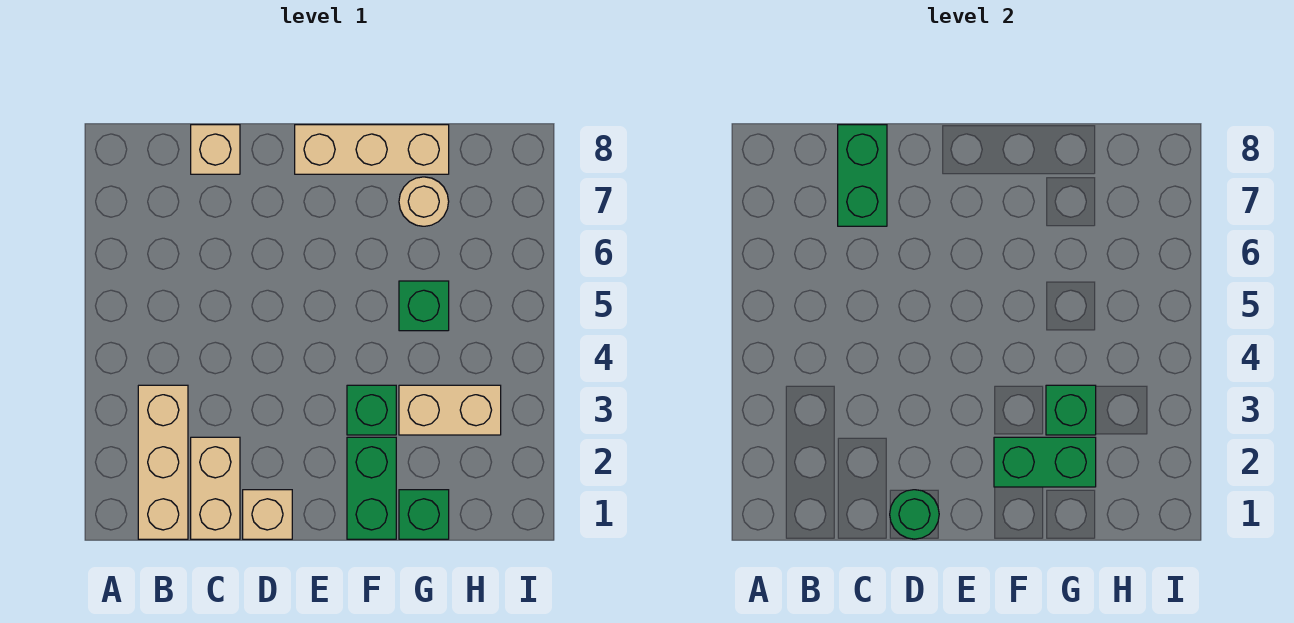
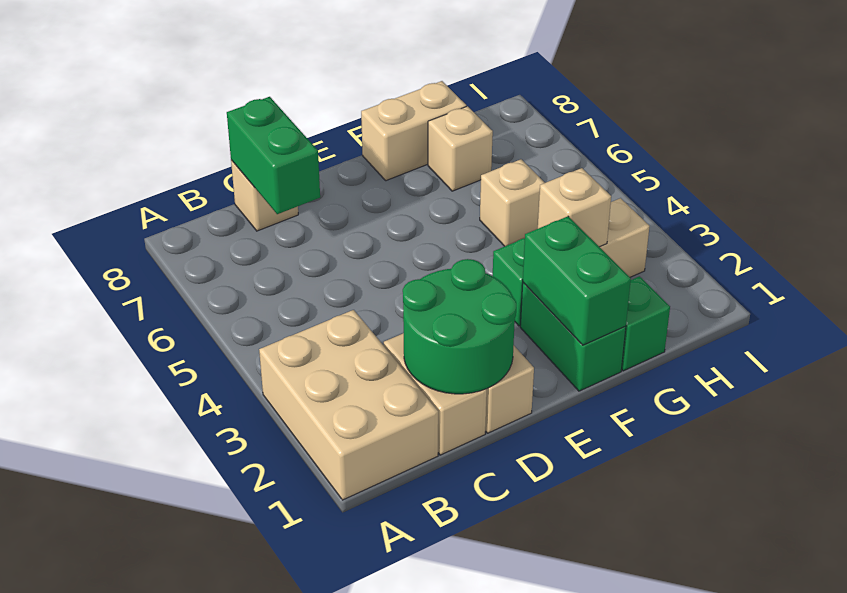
tan brick B1:B3 level 1 -> tan brick A1:B3 level 1
green round brick D1 level 2 -> green round brick C1:D2 level 2
tan brick E8:G8 level 1 -> tan brick F8:G8 level 1
green brick F2:G2 level 2 -> green brick F1:F2 level 2
green brick G3 level 2 -> tan brick G3 level 2
green brick G5 level 1 -> tan brick G5 level 1
tan round brick G7 level 1 -> tan brick G7 level 1

